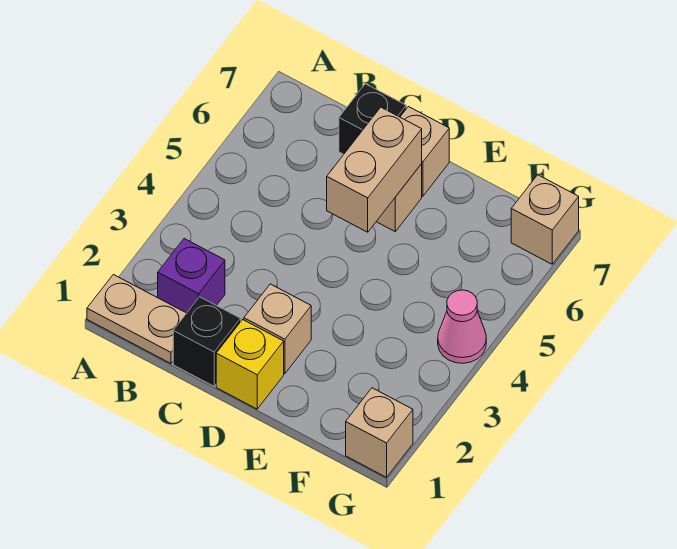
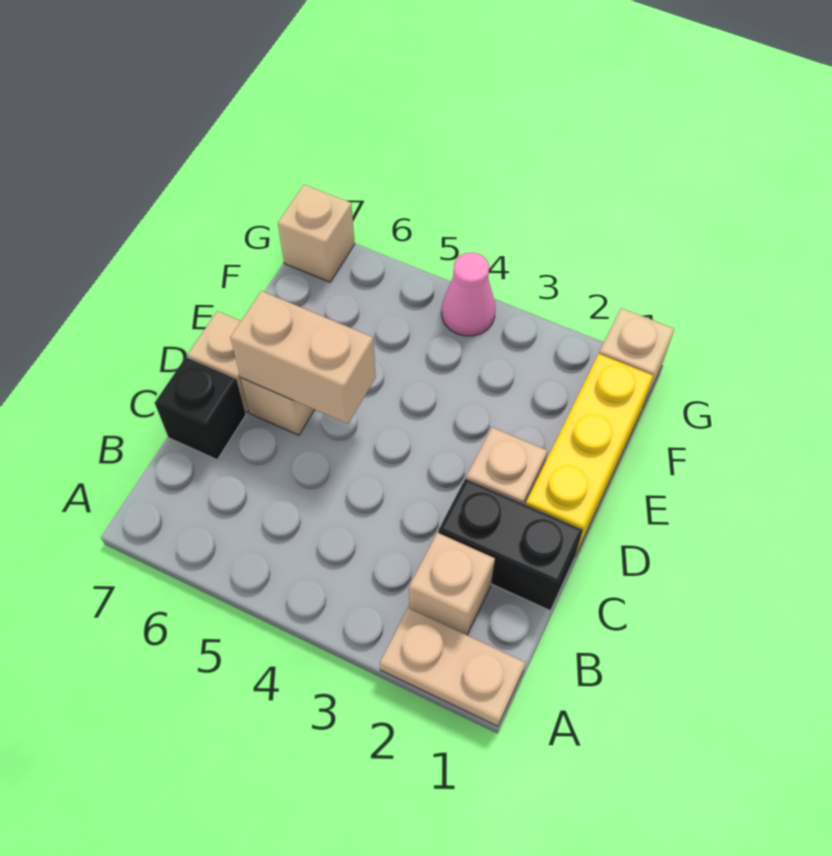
tan plate A1:B1 level 1 -> tan plate A1:A2 level 1
purple brick B2 level 1 -> tan brick B2 level 1
black brick C1 level 1 -> black brick C1:C2 level 1
yellow brick D1 level 1 -> yellow brick D1:F1 level 1

